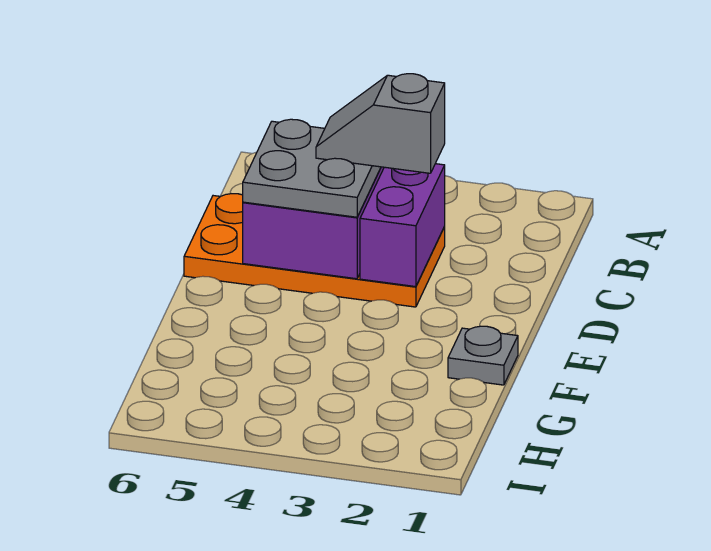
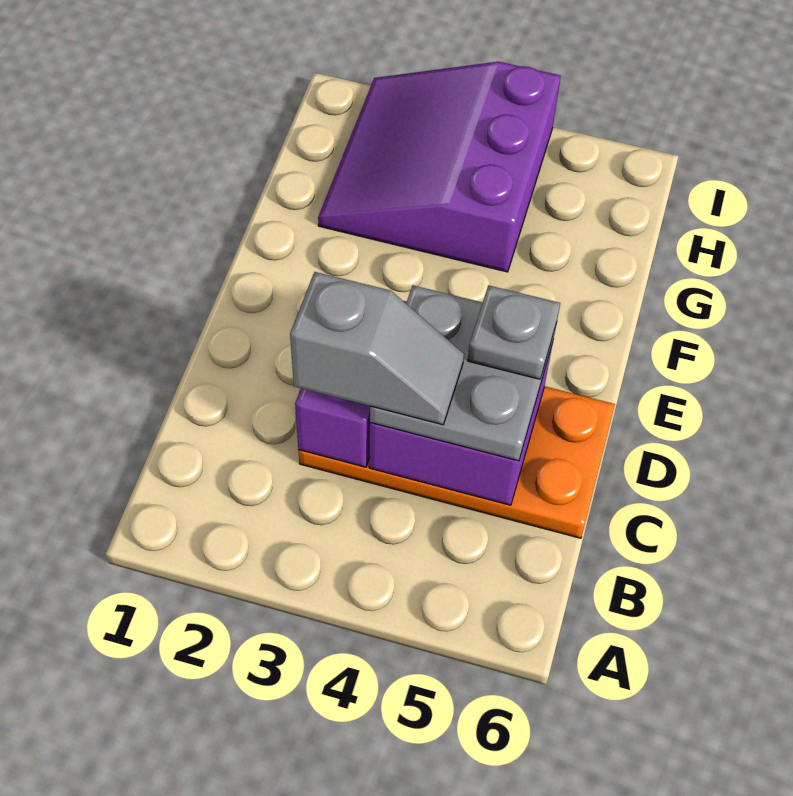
grey plate F1 level 1 -> grey plate D5 level 4
none -> purple slope G2:I4 level 1 top 4

